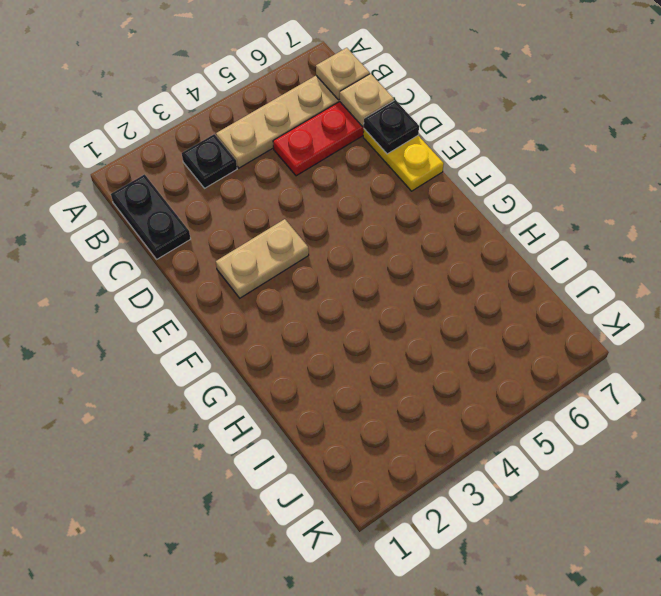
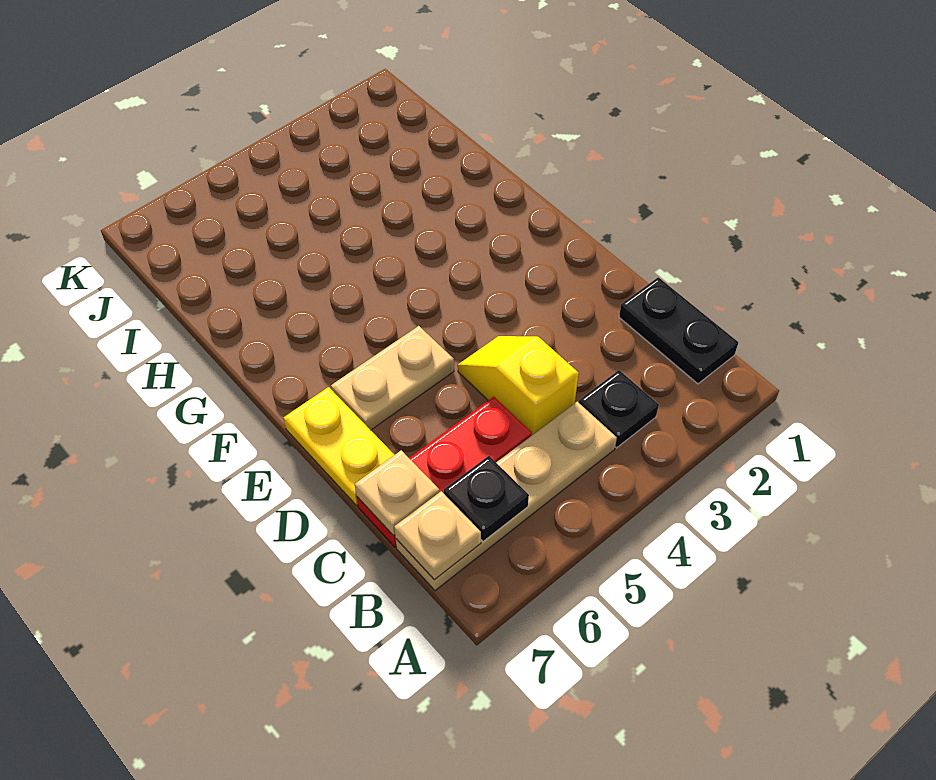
none -> yellow slope C4:D4 level 1 top C
black plate D7 level 2 -> black plate B6 level 2
tan plate E2:E3 level 1 -> tan plate E5:E6 level 1

